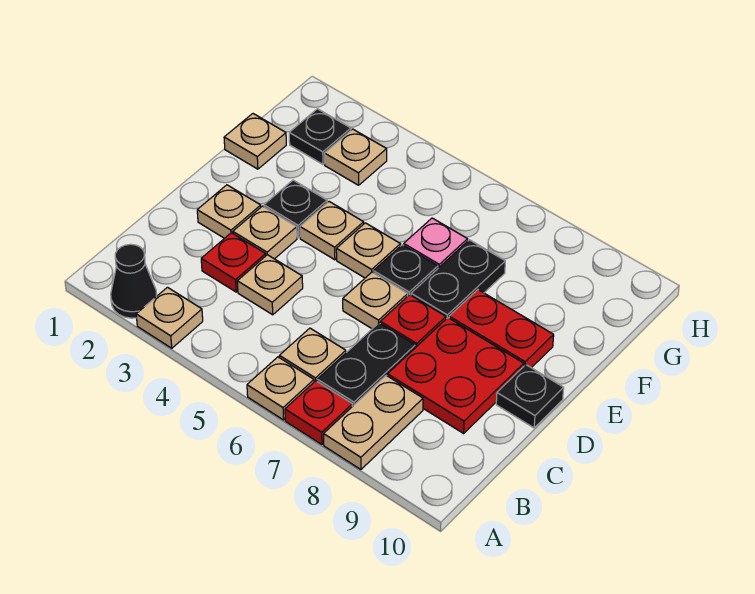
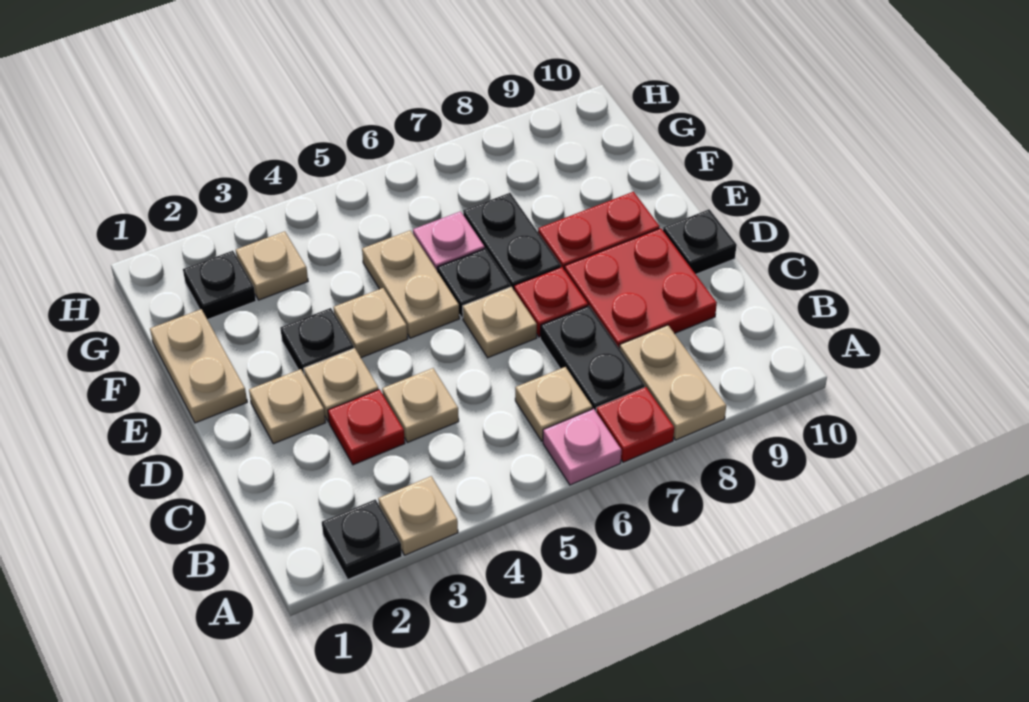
black cone A2 level 1 -> black plate A2 level 1
tan plate A6 level 1 -> pink plate A6 level 1
tan plate E5 level 1 -> tan plate E5:F5 level 1
tan plate F1 level 1 -> tan plate E1:F1 level 1

